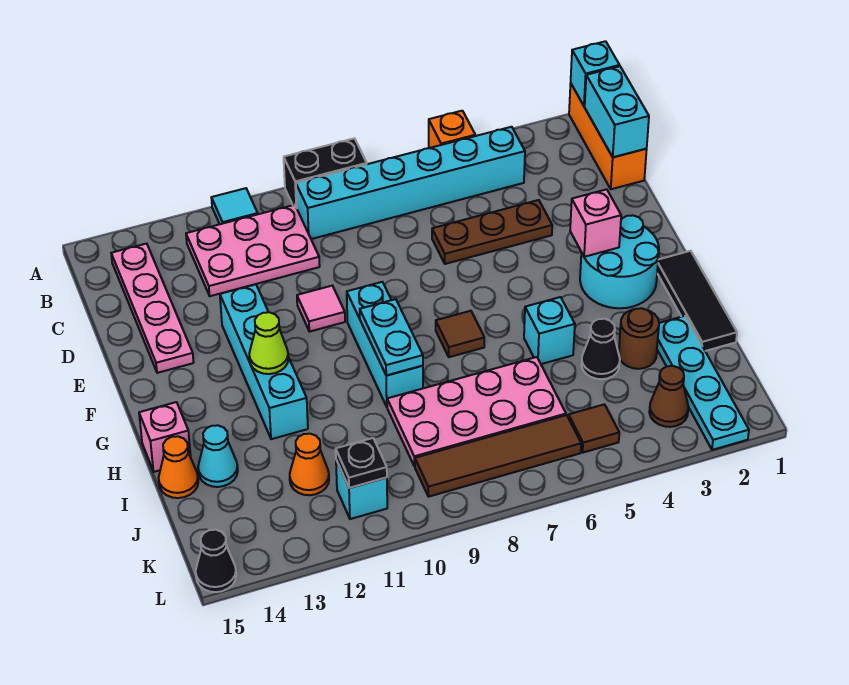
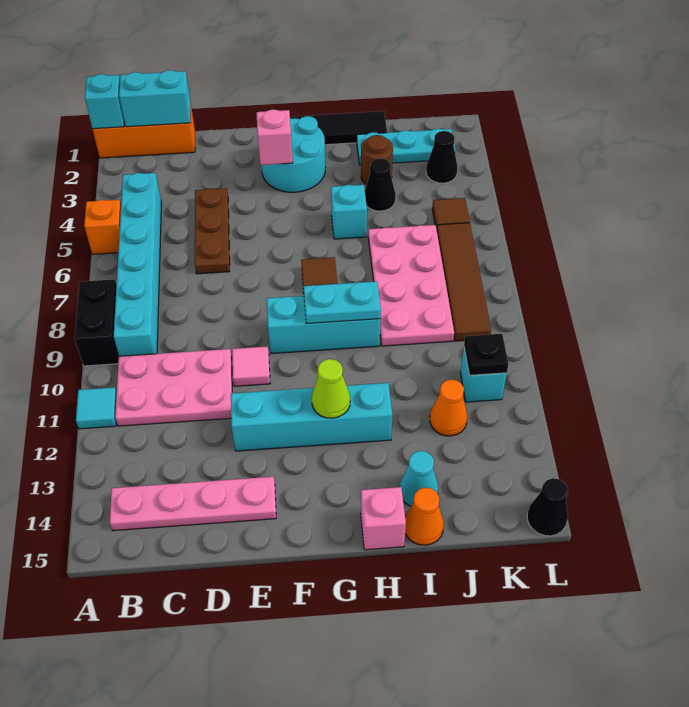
pink plate B10:C12 level 1 -> pink plate B10:D11 level 1
cyan plate I2:L2 level 1 -> cyan plate I2:K2 level 1
brown cone K3 level 1 -> black cone K3 level 1

